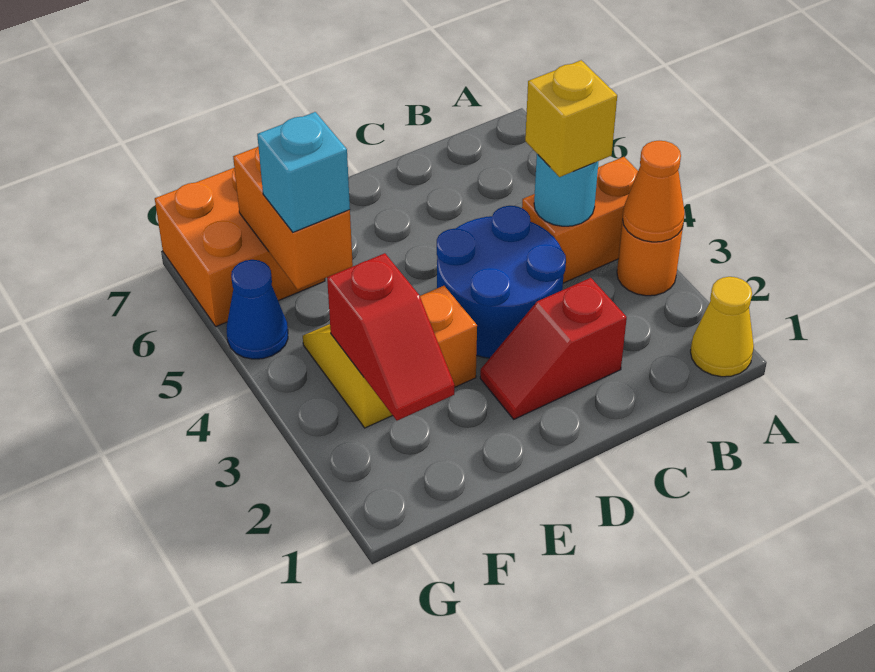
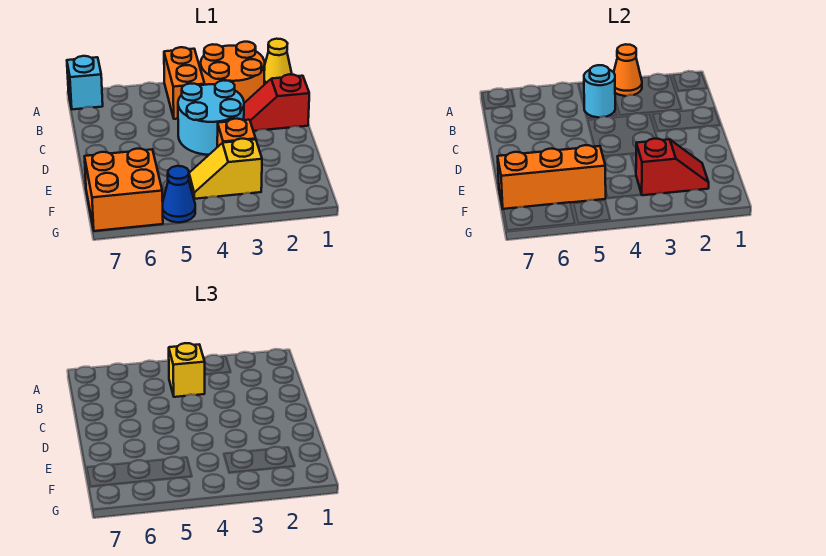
orange round brick A3 level 1 -> orange round brick A2:B3 level 1
red slope C2:D2 level 1 top C -> red slope C1:C2 level 1 top 1
blue round brick C3:D4 level 1 -> cyan round brick C3:D4 level 1
orange brick F5:F6 level 2 -> orange brick F5:F7 level 2
cyan brick F5 level 3 -> cyan brick A7 level 1

